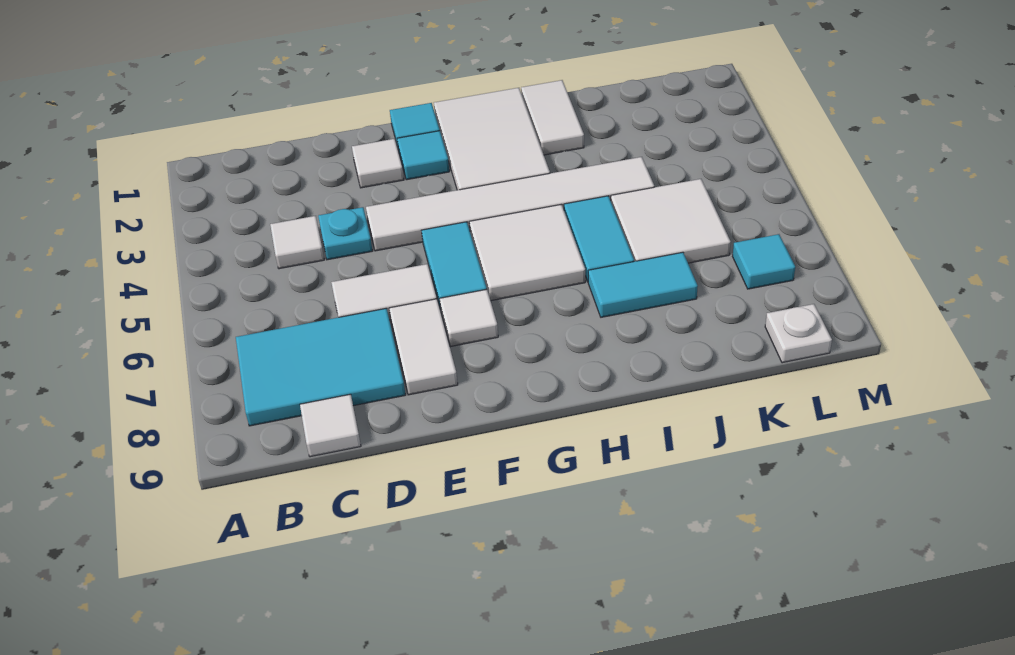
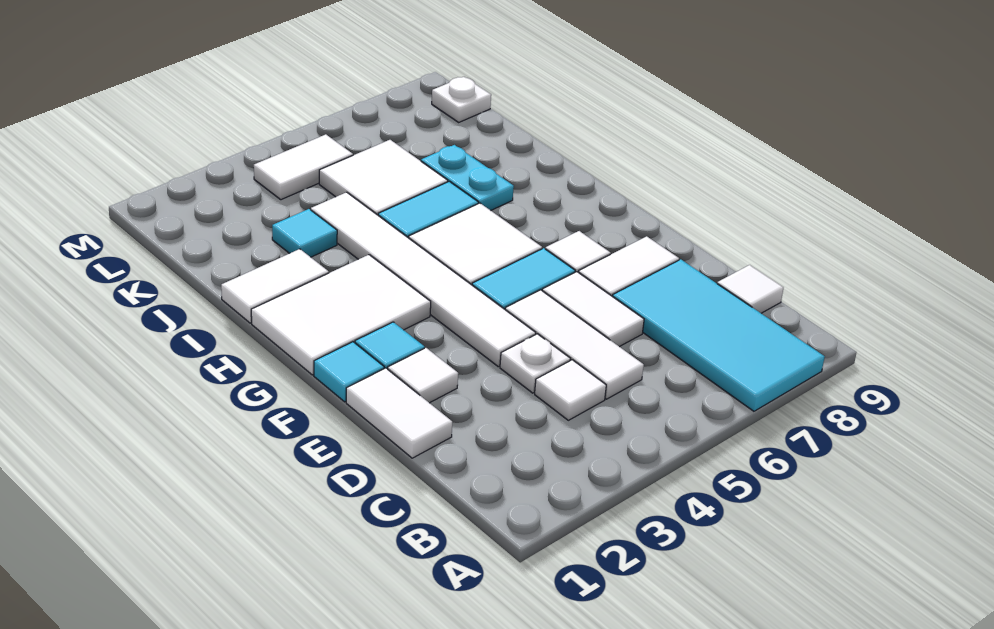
cyan tile B7:D8 level 1 -> cyan tile A7:D8 level 1
none -> white tile C5:E5 level 1
none -> white tile D1:E1 level 1
cyan plate D4 level 1 -> white plate D4 level 1
cyan tile I7:J7 level 1 -> cyan plate I7:J7 level 1
none -> white tile L4:L5 level 1
cyan tile L7 level 1 -> cyan tile J3 level 1

